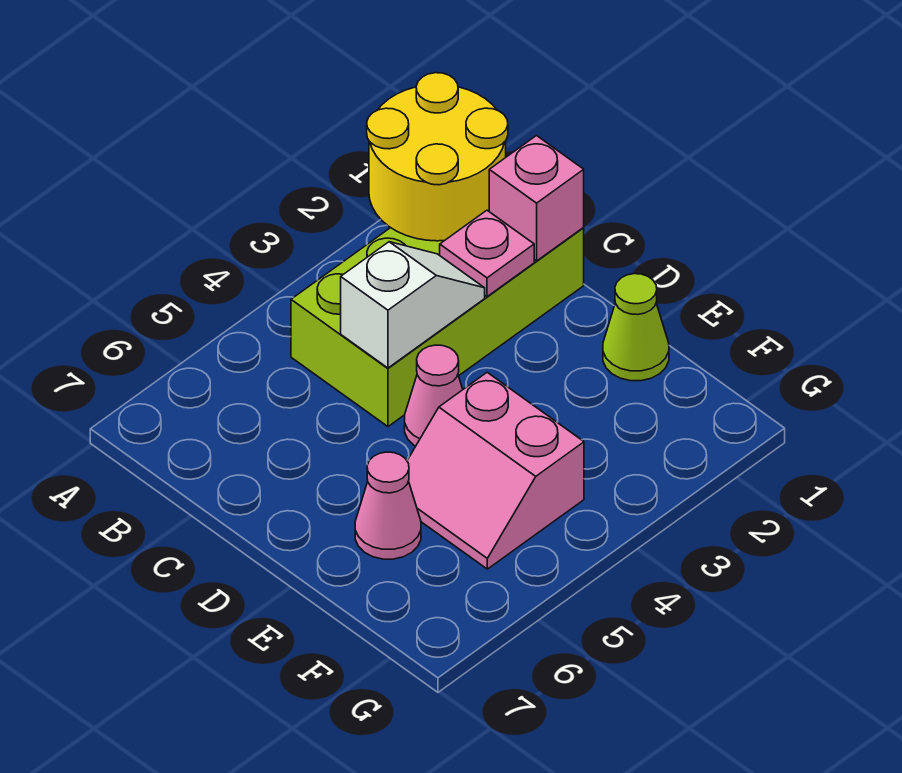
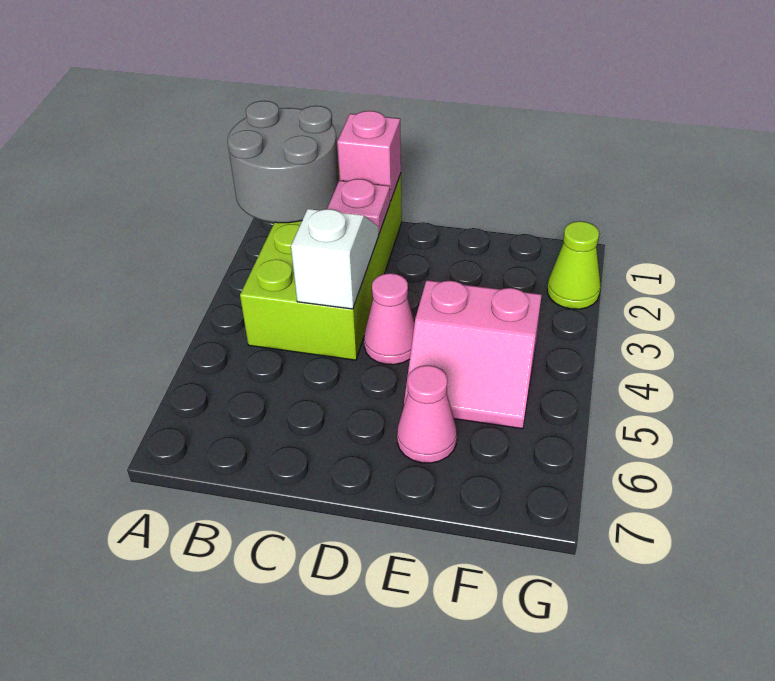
yellow round brick A1:B2 level 2 -> grey round brick A1:B2 level 2
lime cone E1 level 1 -> lime cone G2 level 1

